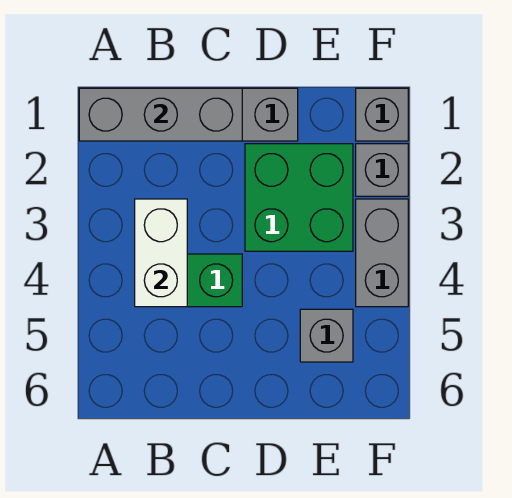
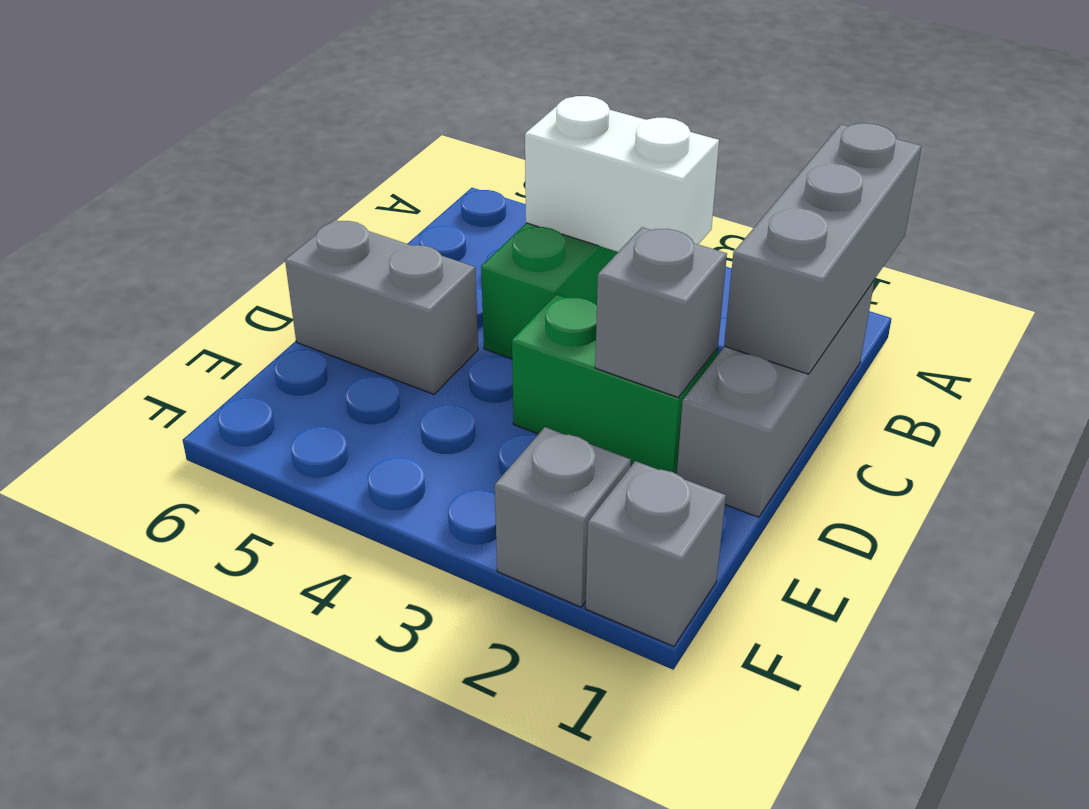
green brick D2:E3 level 1 -> green brick D2:D3 level 1
grey brick E5 level 1 -> grey brick D2 level 2
grey brick F3:F4 level 1 -> grey brick D5:D6 level 1

